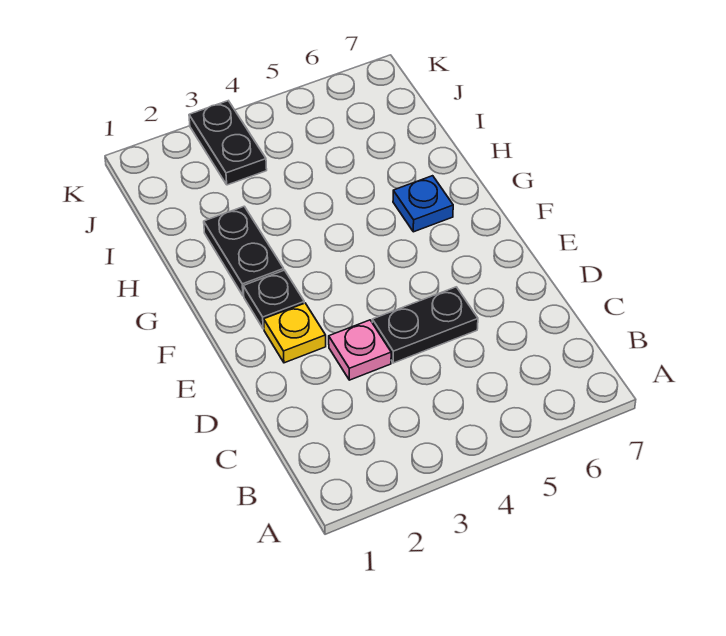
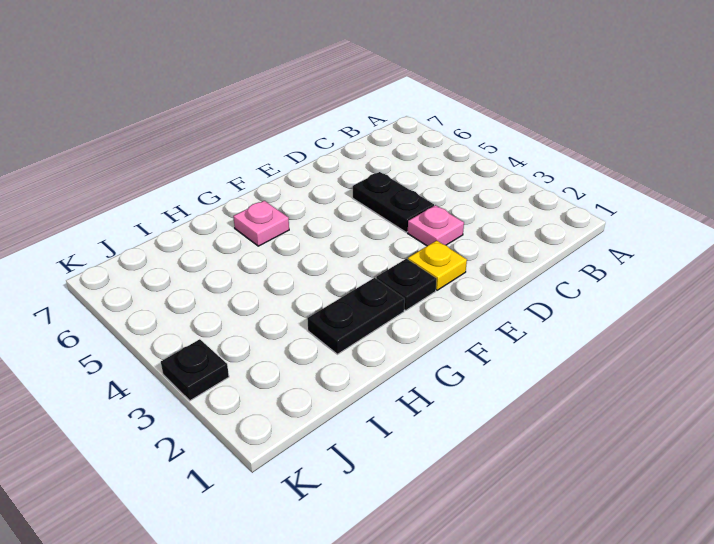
blue plate G6 level 1 -> pink plate G6 level 1
black plate J3:K3 level 1 -> black plate K3 level 1

